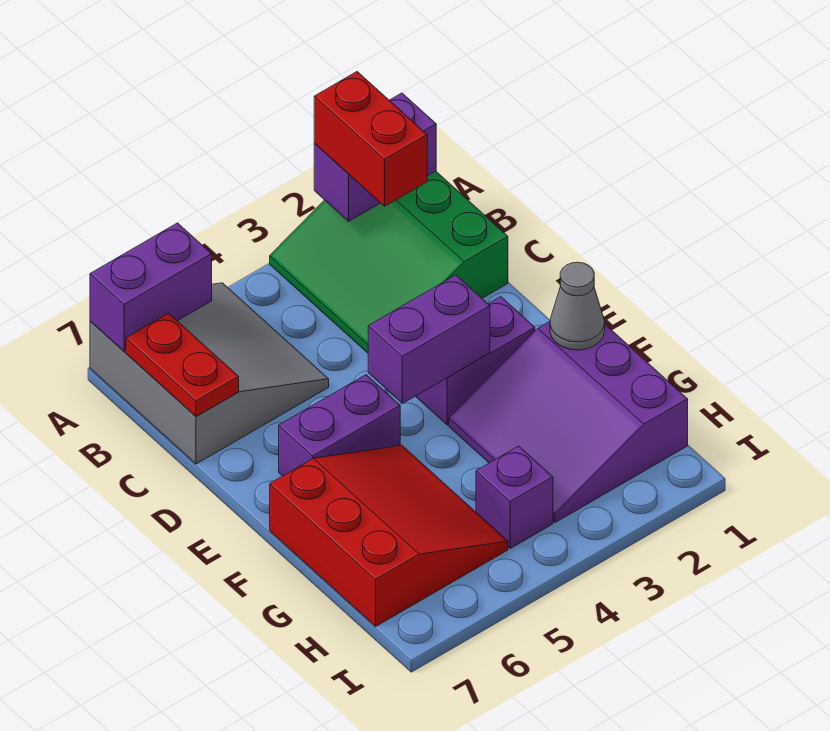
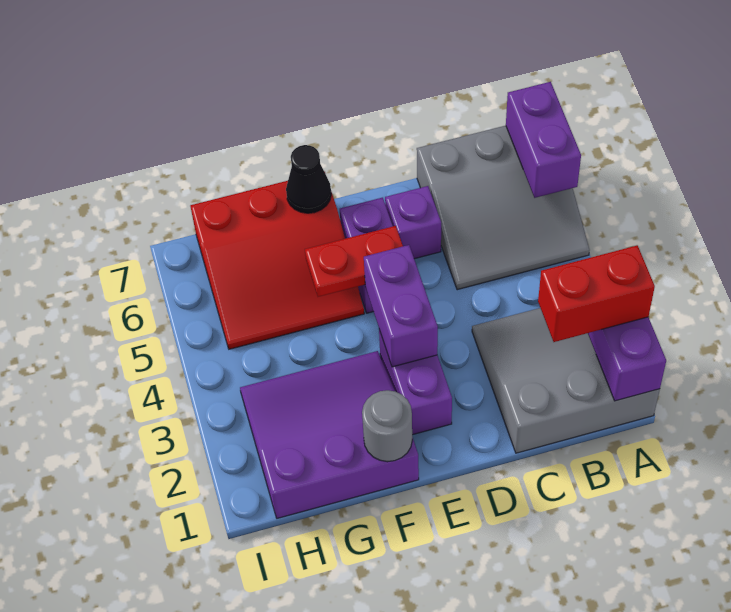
green slope A1:C3 level 1 top 1 -> grey slope A1:C3 level 1 top 1
red plate B7:C7 level 2 -> red plate E5:F5 level 2
grey cone F1 level 2 -> grey round brick F1 level 2
none -> black cone F7 level 2
purple brick H4 level 1 -> purple brick D6 level 1

